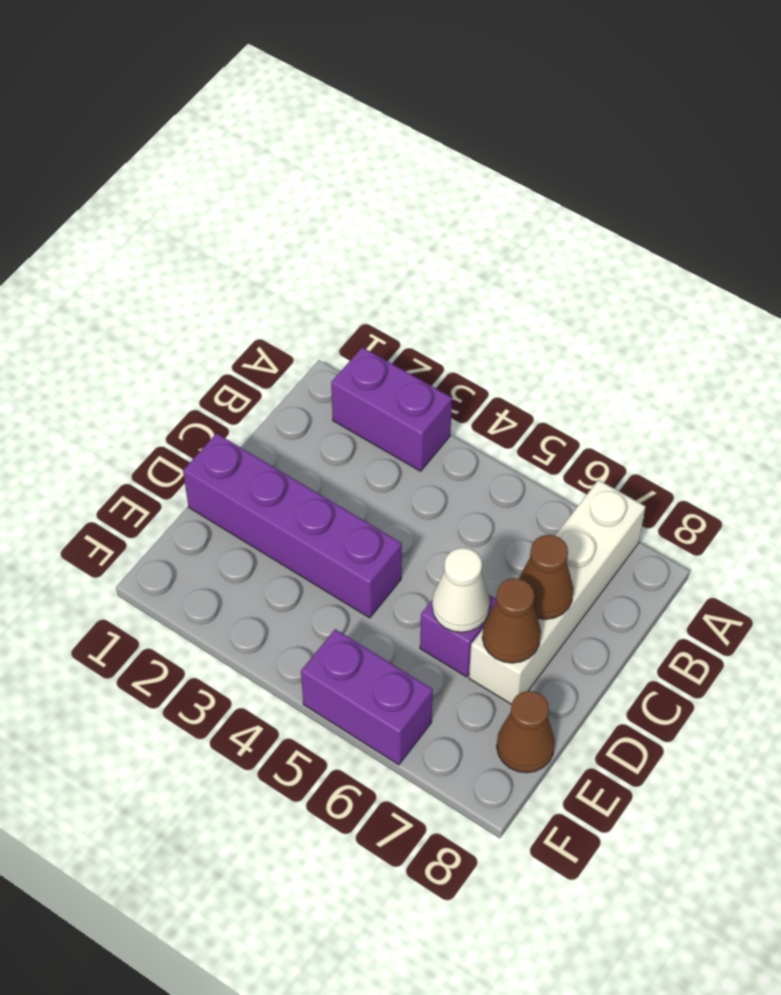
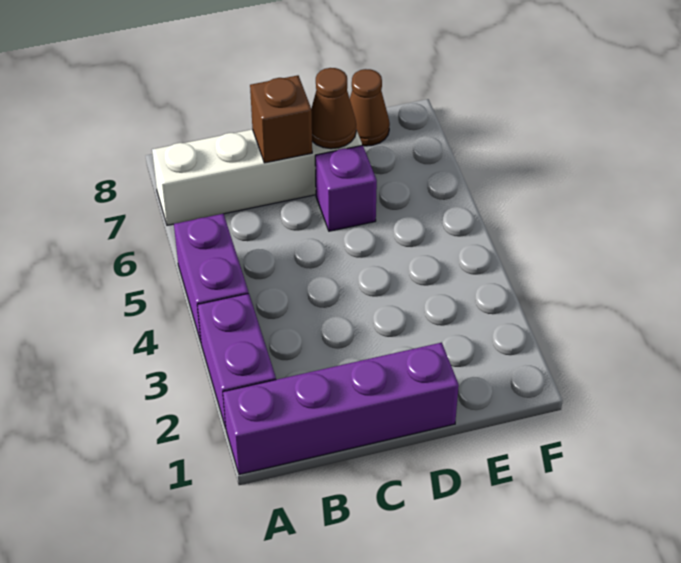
brown cone C7 level 2 -> brown brick C7 level 2
purple brick D1:D4 level 1 -> purple brick A1:D1 level 1
white cone D6 level 2 -> none
purple brick F5:F6 level 1 -> purple brick A4:A5 level 1

